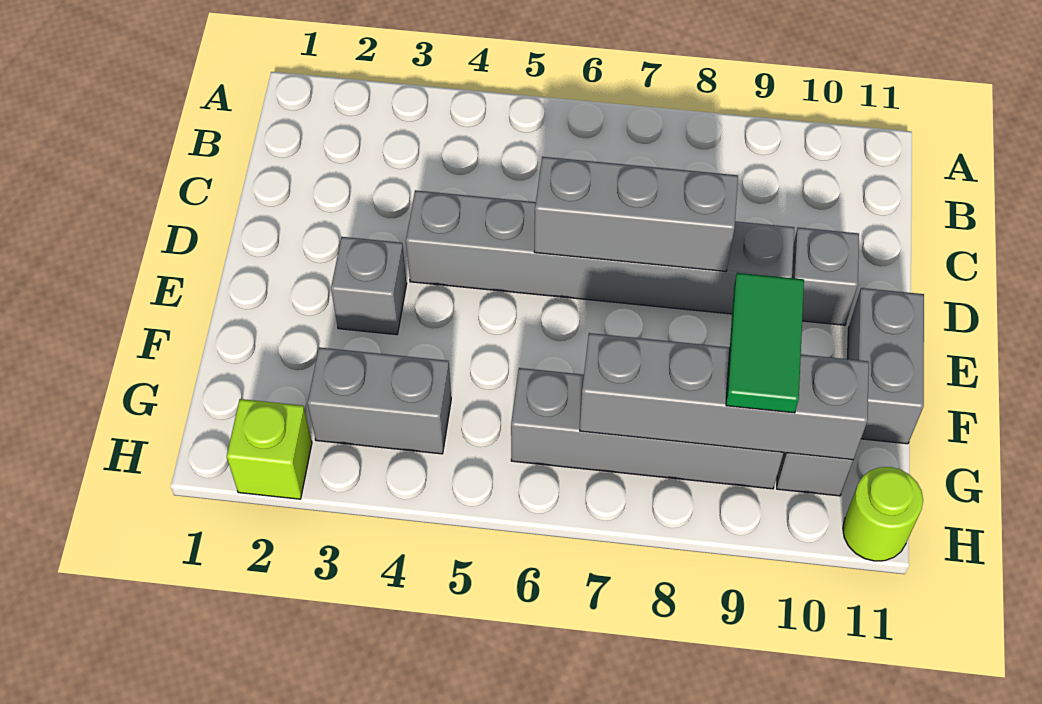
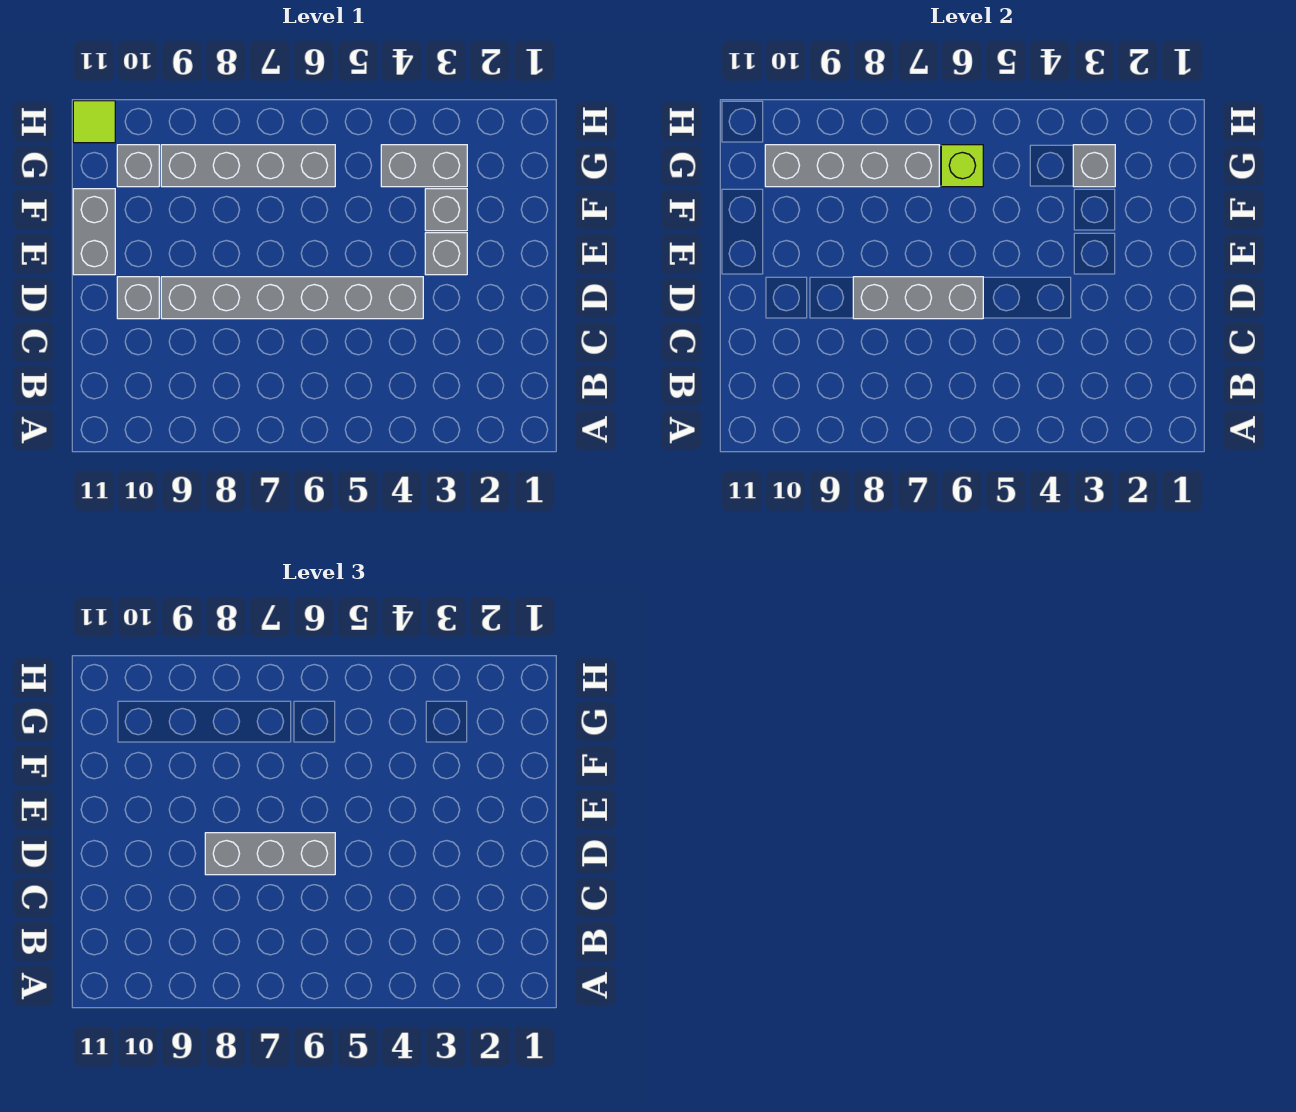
none -> grey brick D6:D8 level 3
none -> grey brick F3 level 1
green tile F9:G9 level 3 -> none
none -> grey brick G3 level 2
lime brick H2 level 1 -> lime brick G6 level 2
lime round brick H11 level 1 -> lime tile H11 level 1

